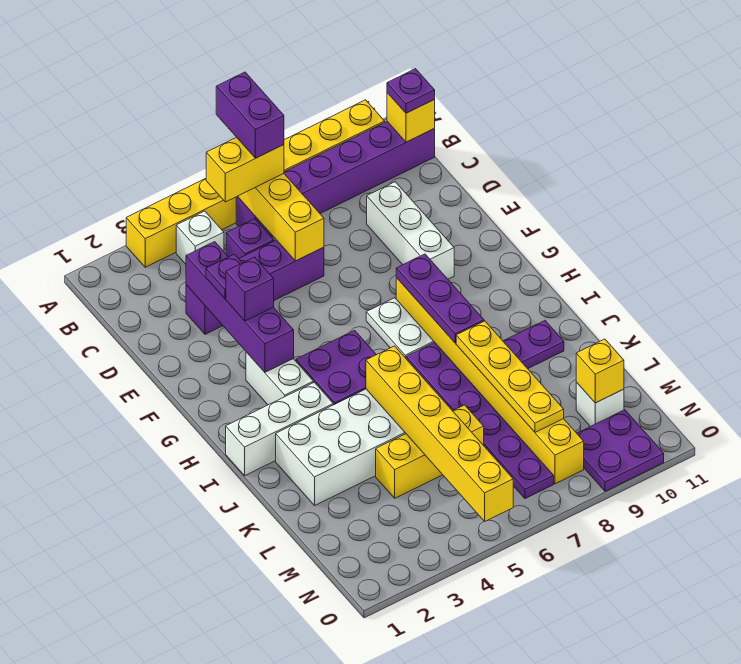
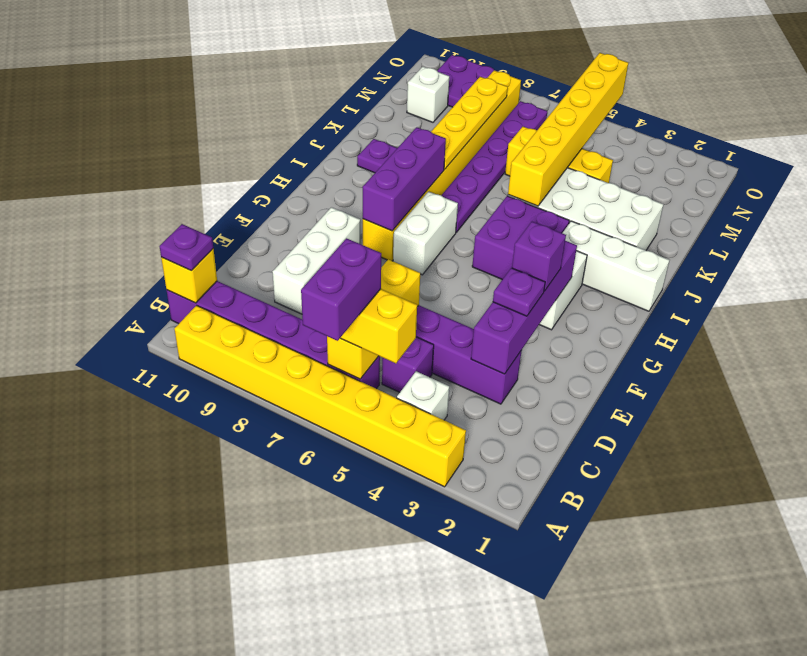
white plate G7:H7 level 1 -> white brick G7:H7 level 1
purple plate G8:I8 level 2 -> purple brick G8:I8 level 2
yellow brick M10 level 2 -> none

